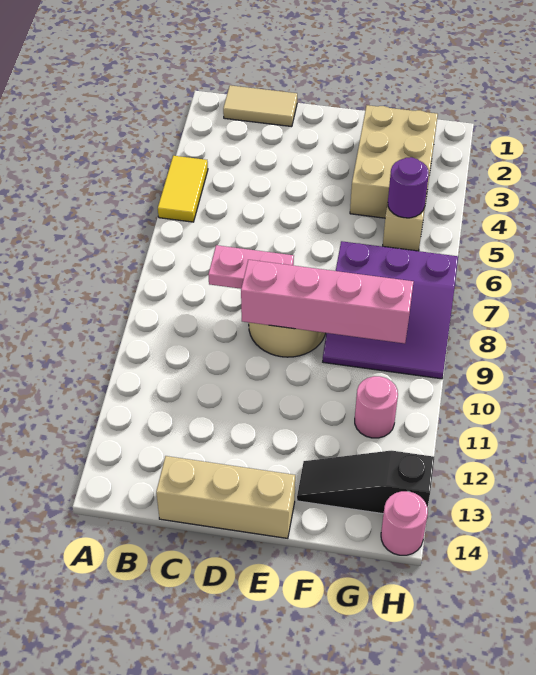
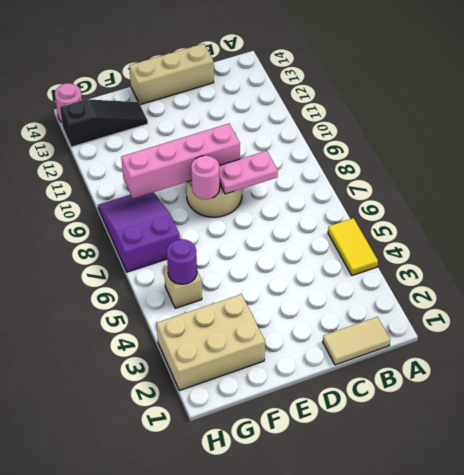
tan brick F2:G4 level 1 -> tan brick F2:H3 level 1
purple slope F7:H9 level 1 top 7 -> purple slope G7:H9 level 1 top 7
pink round brick G11 level 1 -> pink round brick E8 level 2

